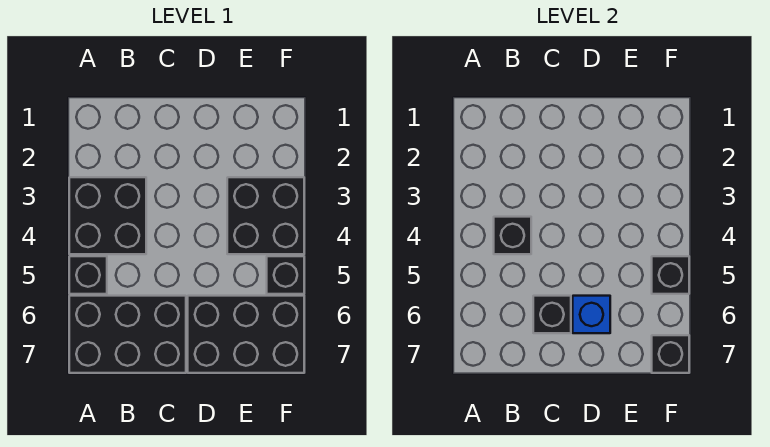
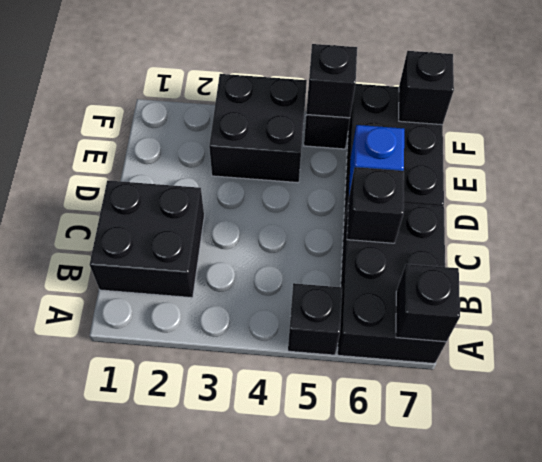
black brick A3:B4 level 1 -> black brick B1:C2 level 1
black brick B4 level 2 -> black brick A7 level 2

